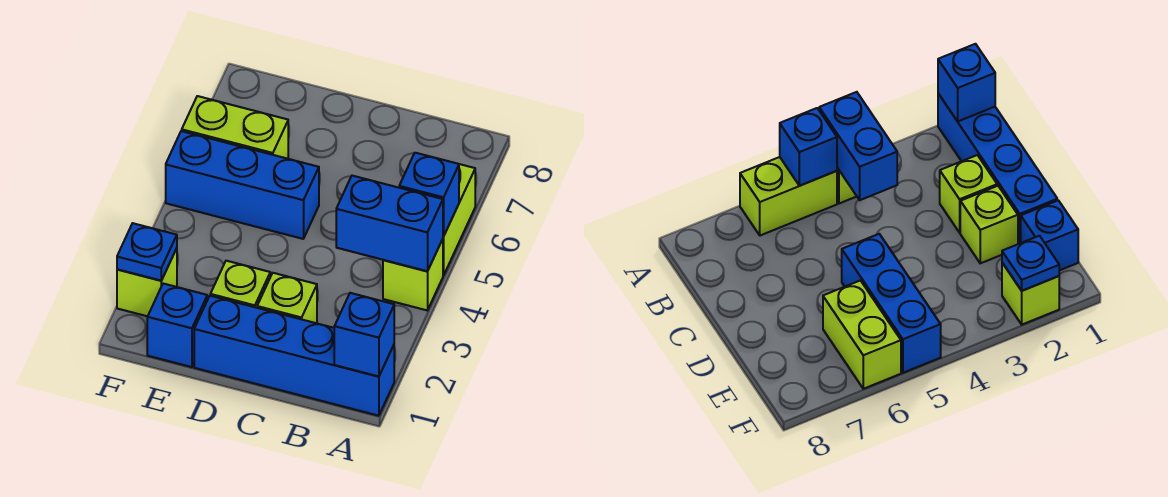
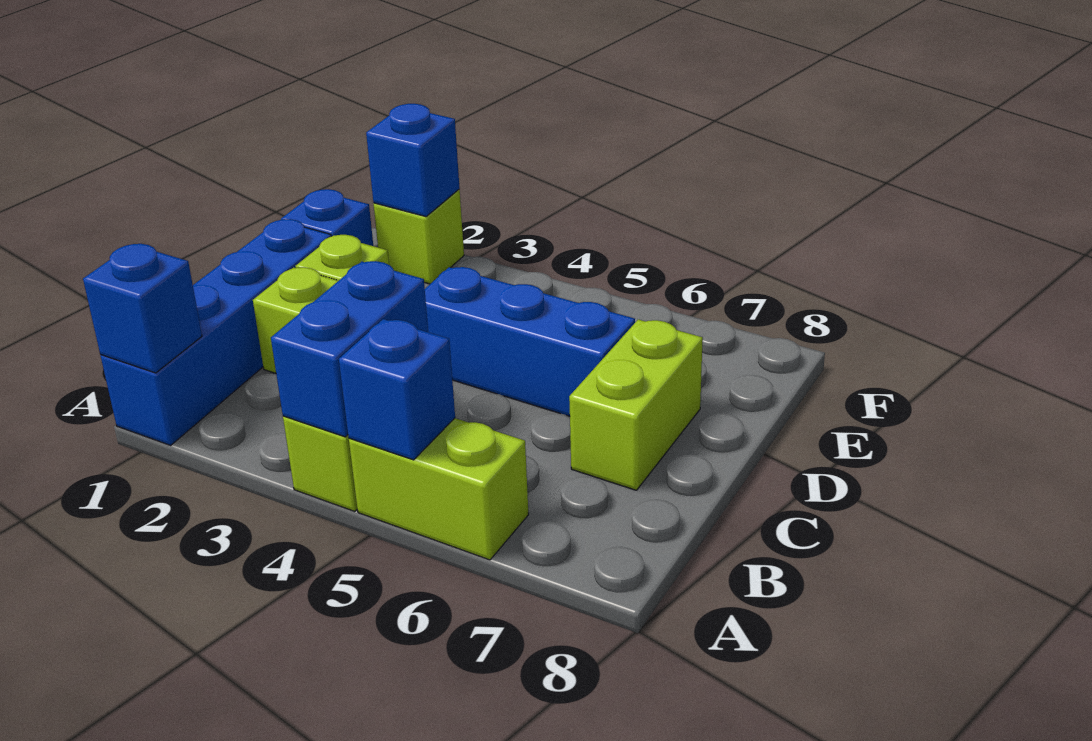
blue brick D5:F5 level 1 -> blue brick D4:D6 level 1
lime brick E6:F6 level 1 -> lime brick C7:D7 level 1
blue plate F2 level 2 -> blue brick F2 level 2

